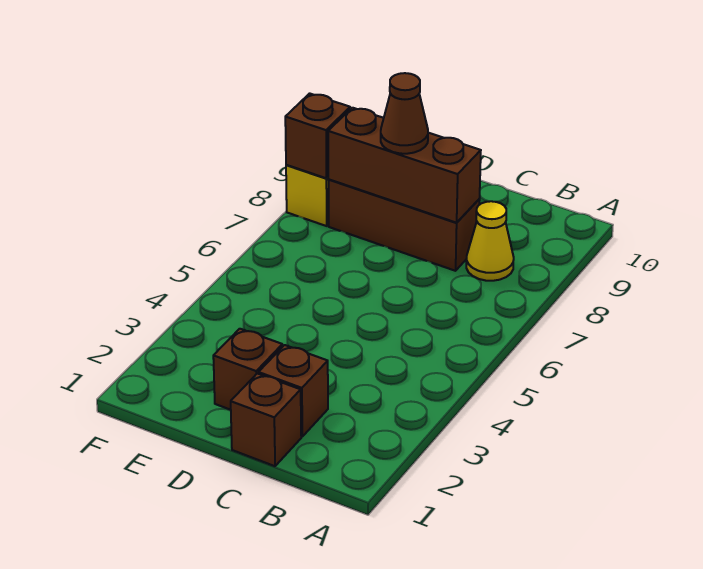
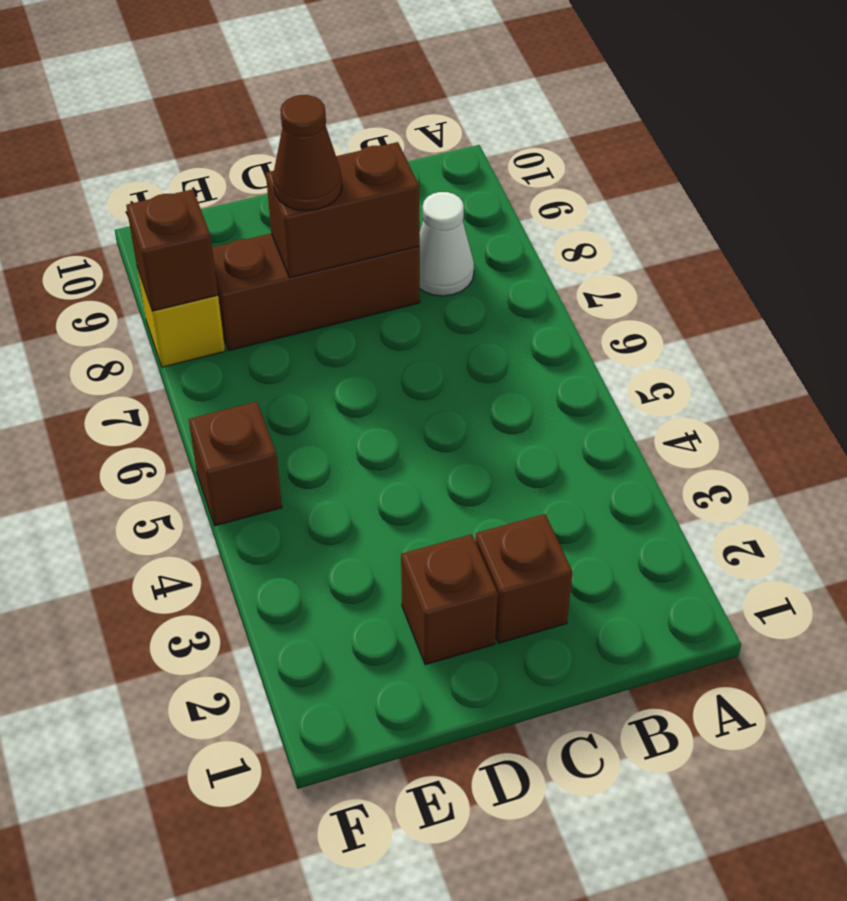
yellow cone B8 level 1 -> white cone B8 level 1
brown brick C1 level 1 -> brown brick F5 level 1
brown brick C8:E8 level 2 -> brown brick C8:D8 level 2

